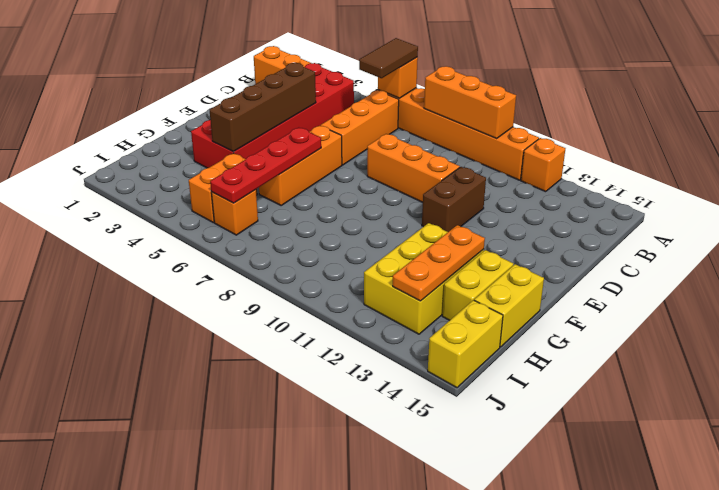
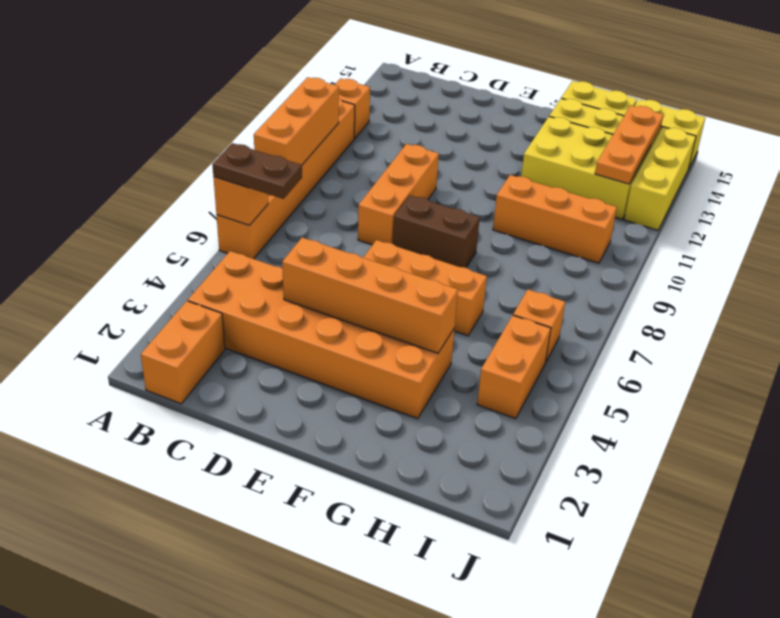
brown tile A6:B6 level 3 -> brown plate A6:B6 level 3
red brick B3:G4 level 1 -> orange brick B3:G4 level 1
orange brick B6:D6 level 1 -> orange brick G10:I10 level 1
brown brick D4:G4 level 2 -> orange brick D4:G4 level 2
brown brick D11:E11 level 1 -> brown brick E8:F8 level 1
red plate F6:I6 level 2 -> none
orange plate G13:I13 level 2 -> orange plate I12:I14 level 2
orange brick H5:I5 level 1 -> orange brick I4:I5 level 1
none -> yellow brick J12:J14 level 1

